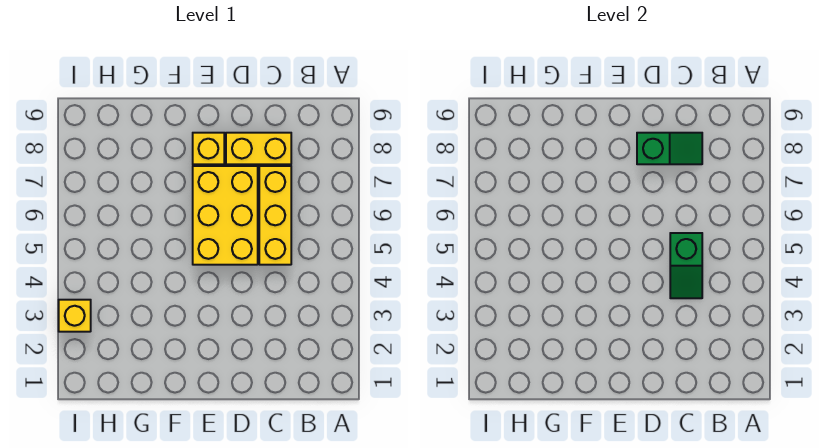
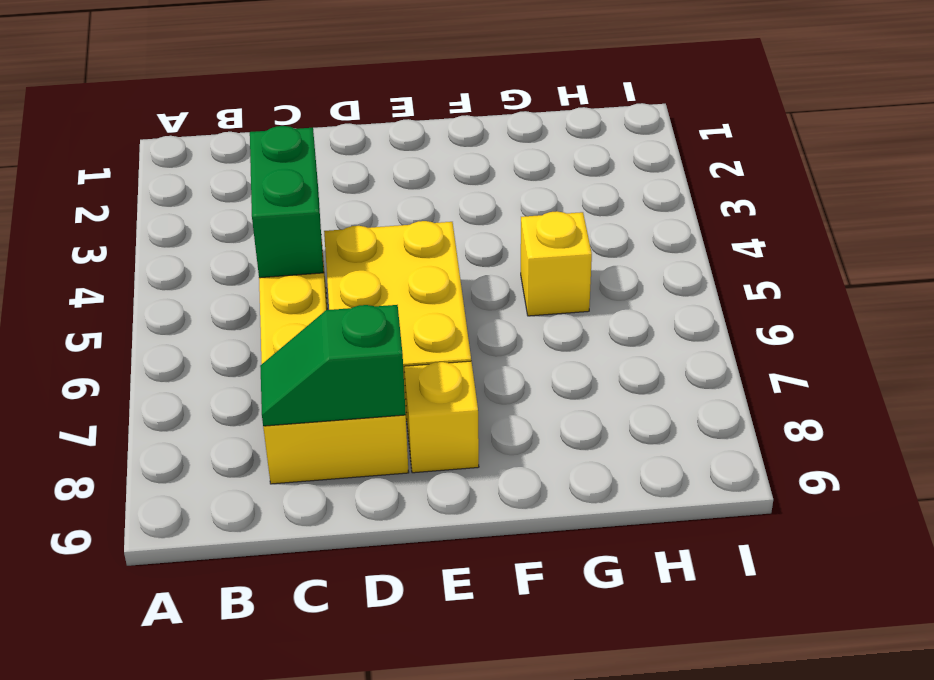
green slope C4:C5 level 2 top 5 -> green brick C4:C5 level 2
yellow brick I3 level 1 -> yellow brick G5 level 1

